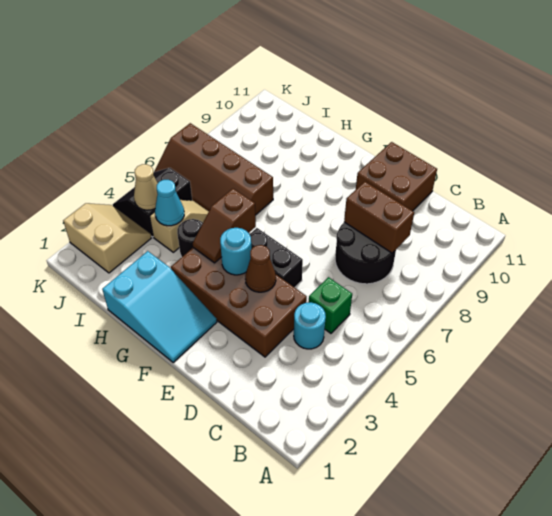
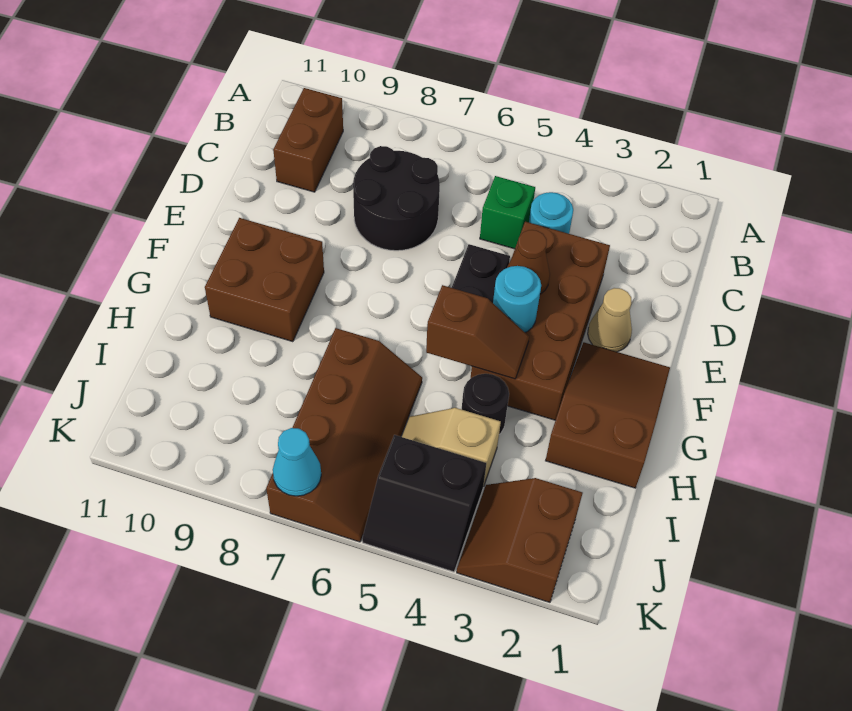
brown brick C8:D8 level 2 -> brown brick B10:C10 level 1
brown brick D10:E11 level 1 -> brown brick F9:G10 level 1
cyan slope F1:H2 level 1 top H -> brown slope F1:H2 level 1 top H
cyan cone I4 level 2 -> cyan cone K7 level 2
tan slope J2:K3 level 1 top 2 -> brown slope J2:K3 level 1 top 2
tan cone J4 level 2 -> tan cone E2 level 1

